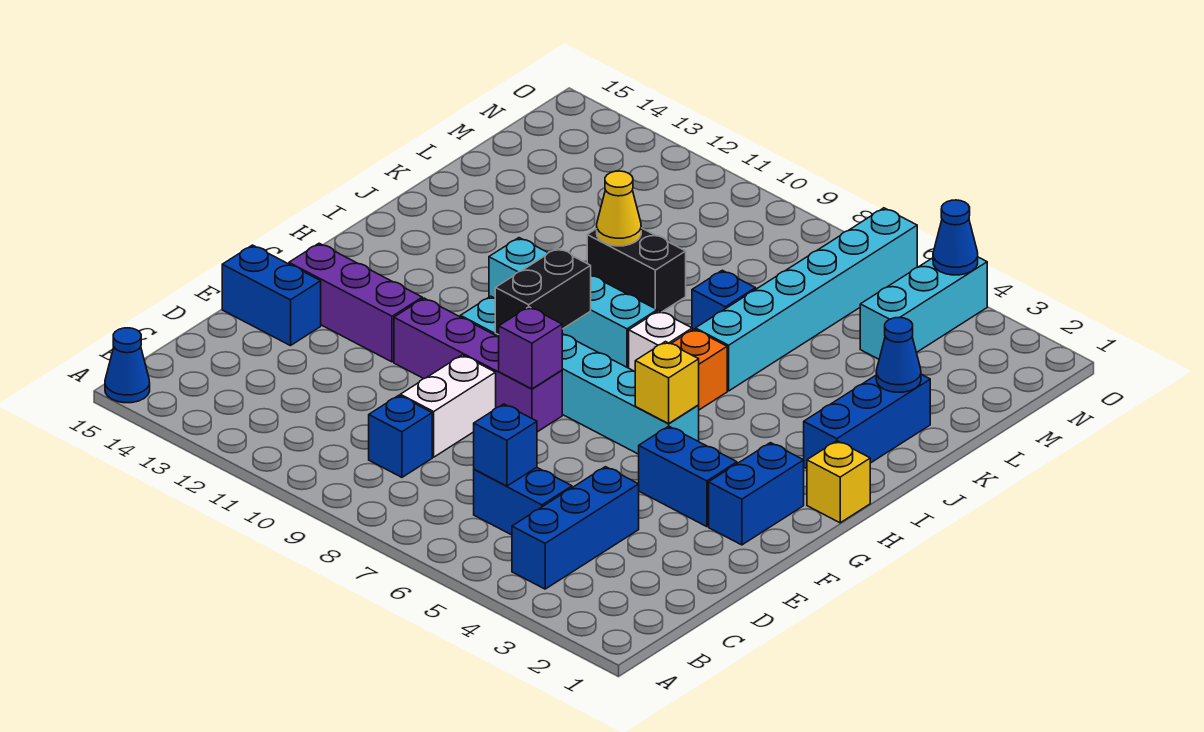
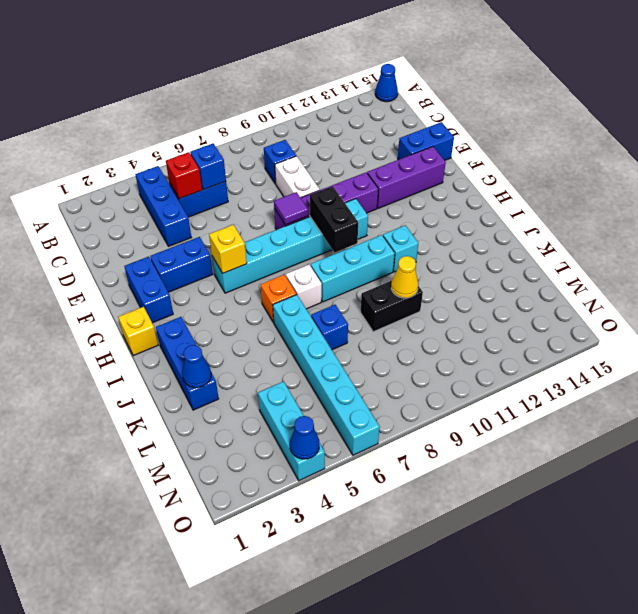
none -> red brick C5 level 2
purple brick F8 level 2 -> purple tile F8 level 2

